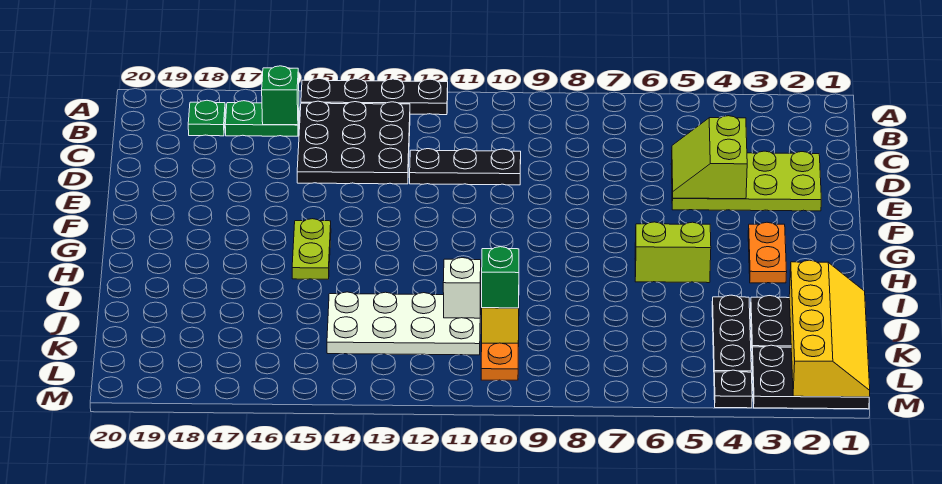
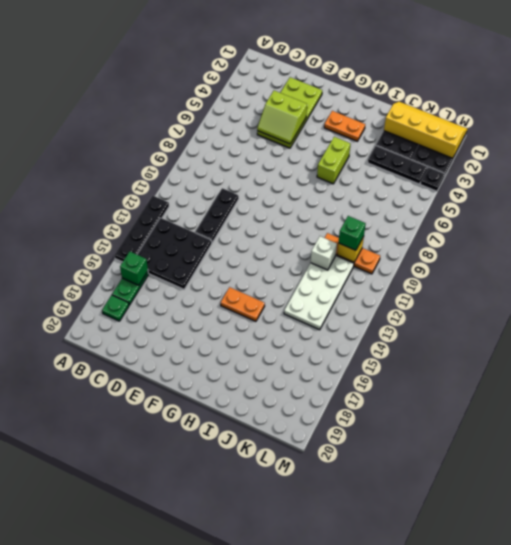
lime plate G15:H15 level 1 -> orange plate G15:H15 level 1

